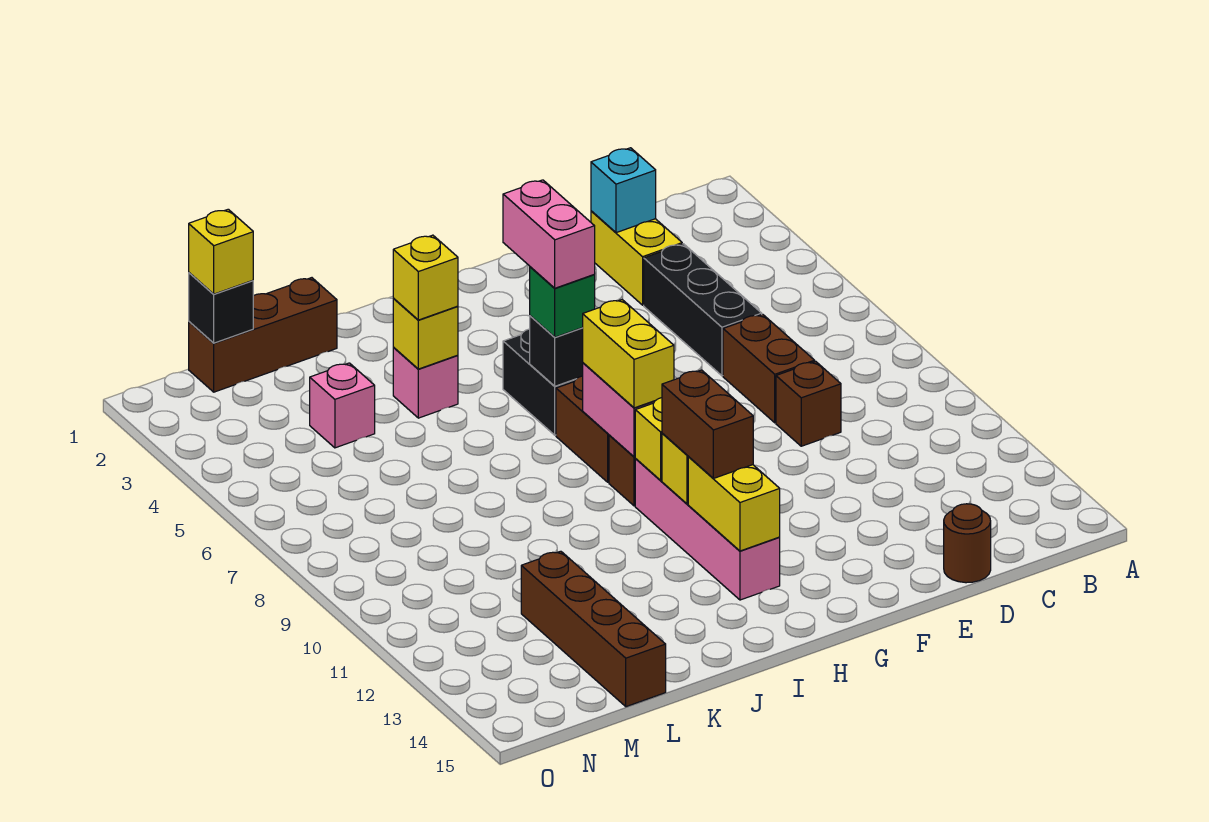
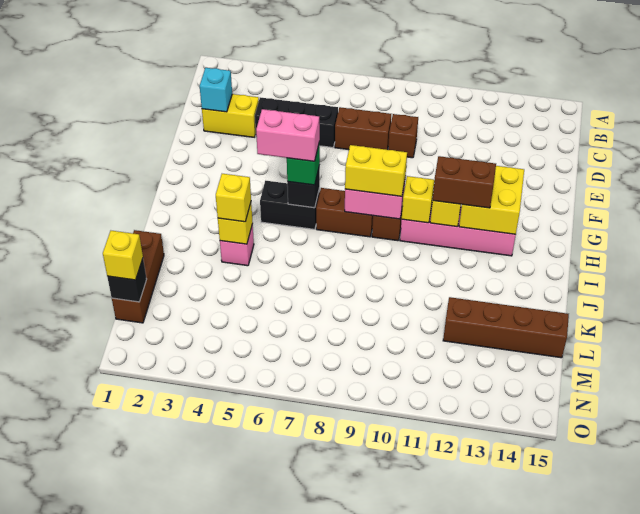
brown round brick D15 level 1 -> none
yellow brick H12:H13 level 2 -> yellow brick G12:H13 level 2
pink brick L4 level 1 -> none

